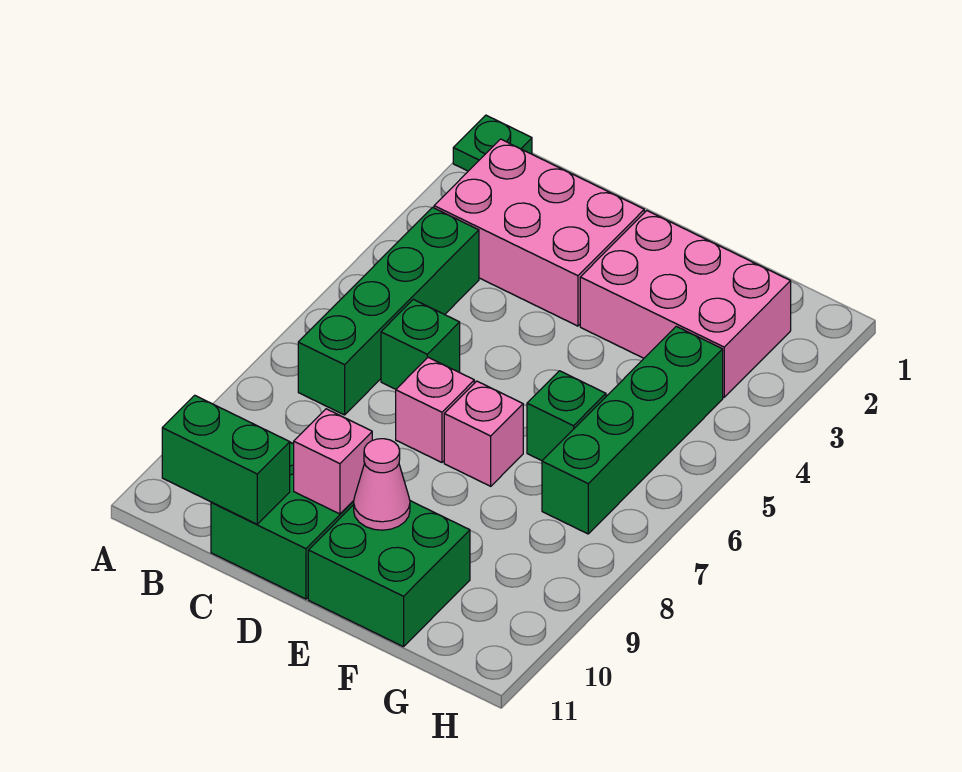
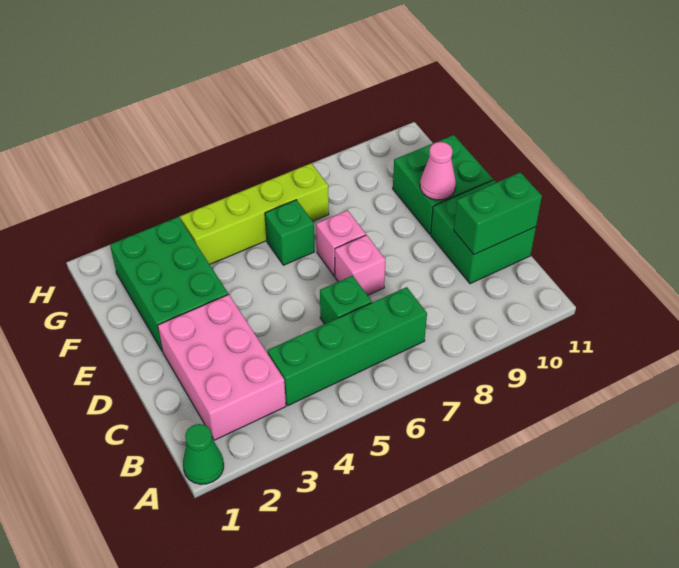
green plate A1 level 1 -> green cone A1 level 1
green brick B11:C11 level 2 -> green brick C10:C11 level 2
pink brick D10 level 2 -> none
pink brick E2:G3 level 1 -> green brick E2:G3 level 1
green brick G4:G7 level 1 -> lime brick G4:G7 level 1

